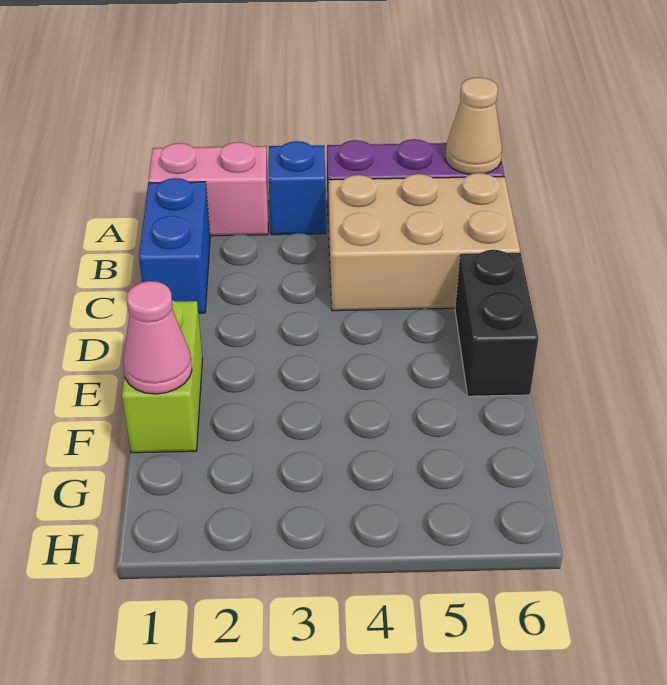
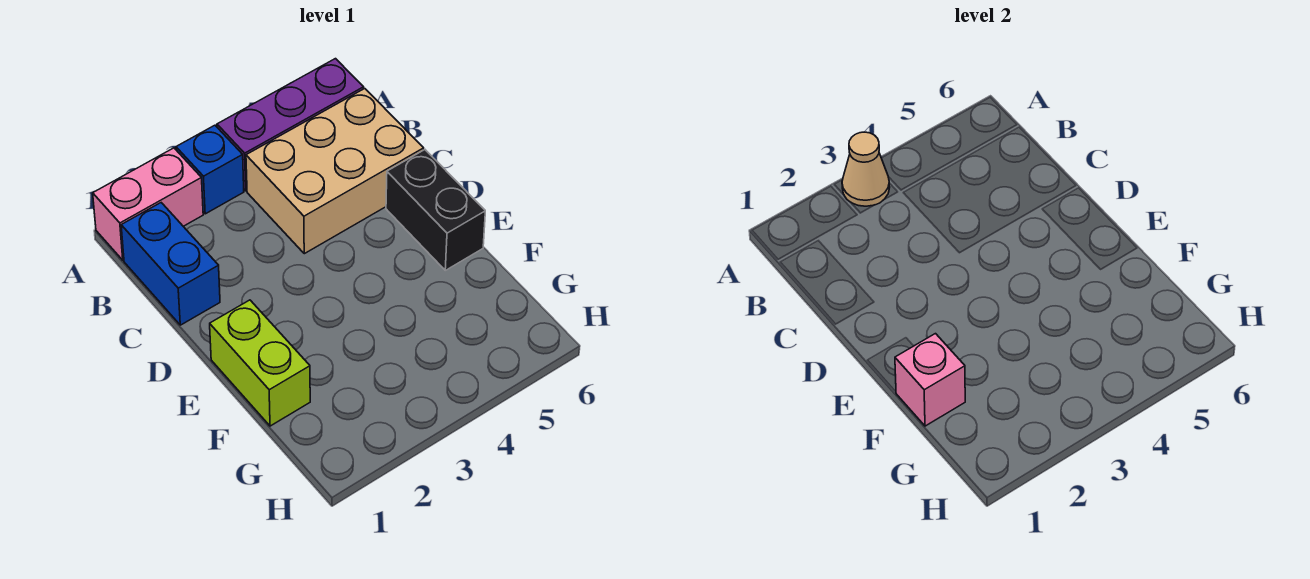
tan cone A6 level 2 -> tan cone A3 level 2
pink cone F1 level 2 -> pink brick F1 level 2

